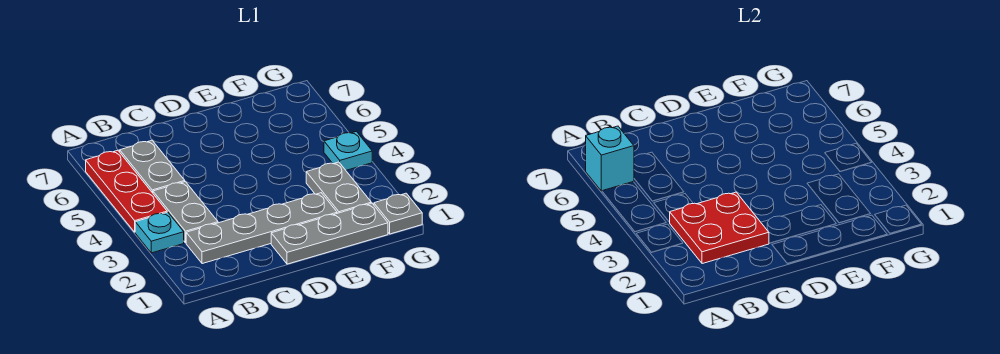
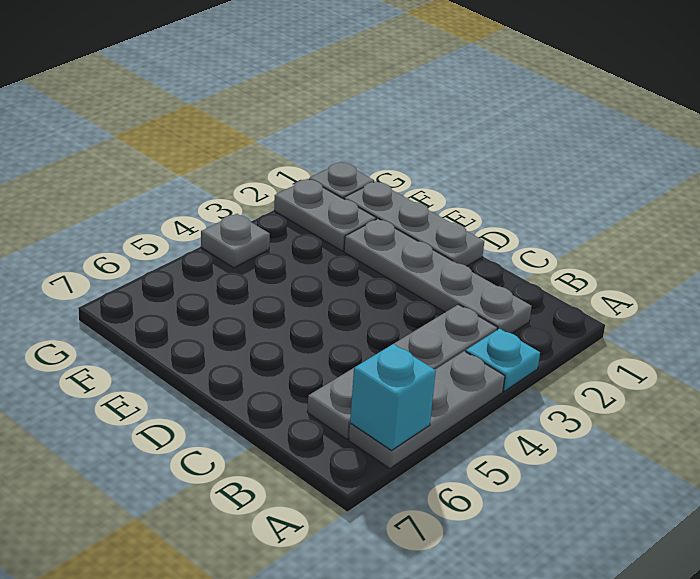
red plate A4:A6 level 1 -> grey plate A4:A6 level 1
red plate B2:C3 level 2 -> none
grey plate F2:F3 level 1 -> grey plate F2:G2 level 1
cyan plate G4 level 1 -> grey plate G4 level 1

